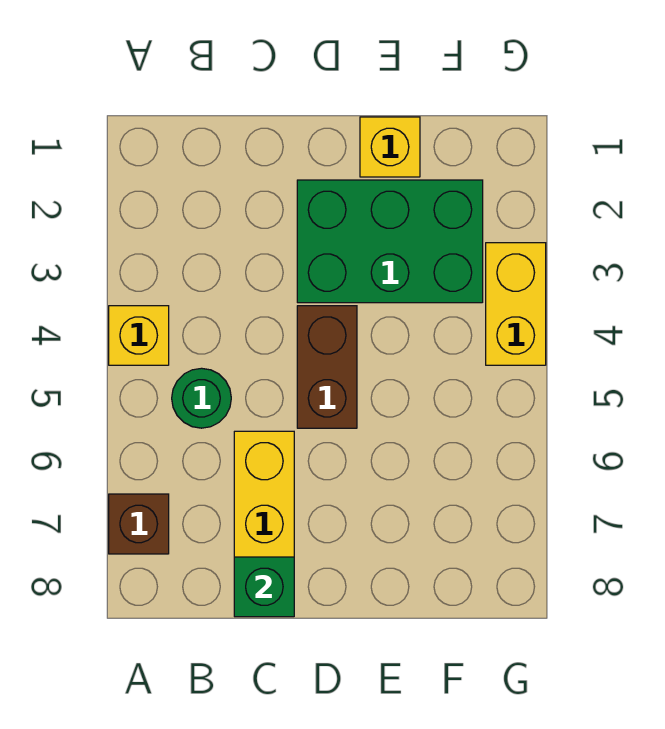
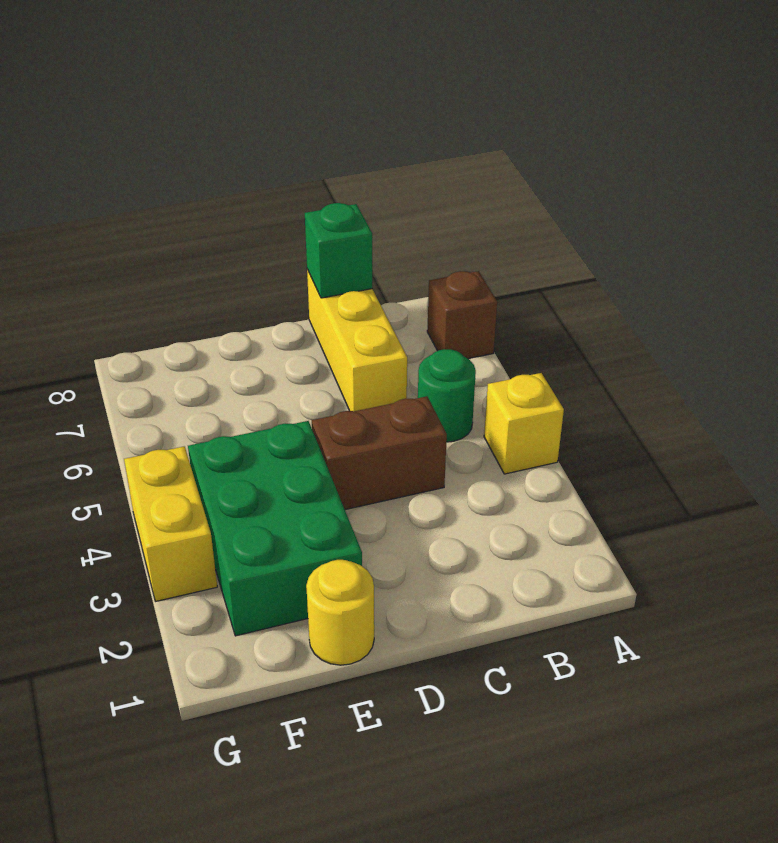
green brick D2:F3 level 1 -> green brick E2:F4 level 1
brown brick D4:D5 level 1 -> brown brick C4:D4 level 1
yellow brick E1 level 1 -> yellow round brick E1 level 1

